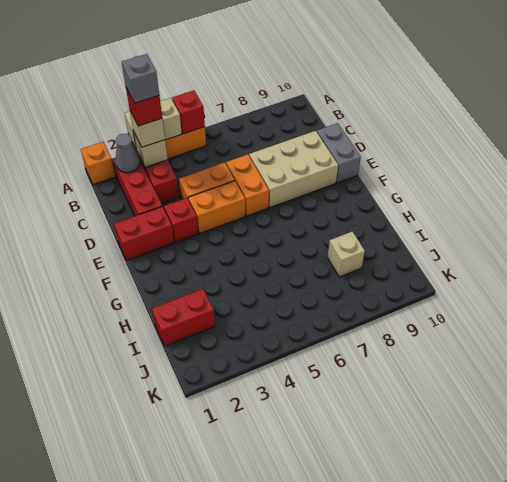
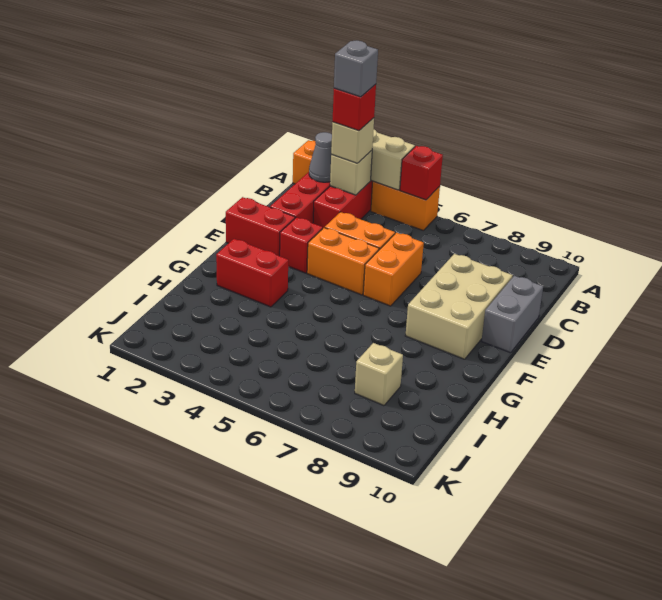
tan brick D7:E9 level 1 -> tan brick D8:F9 level 1
red brick I1:I2 level 1 -> red brick G2:G3 level 1

